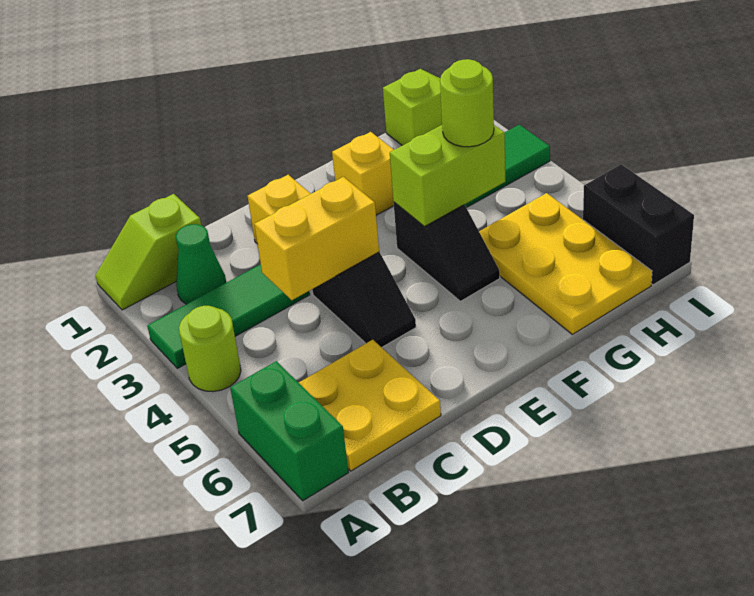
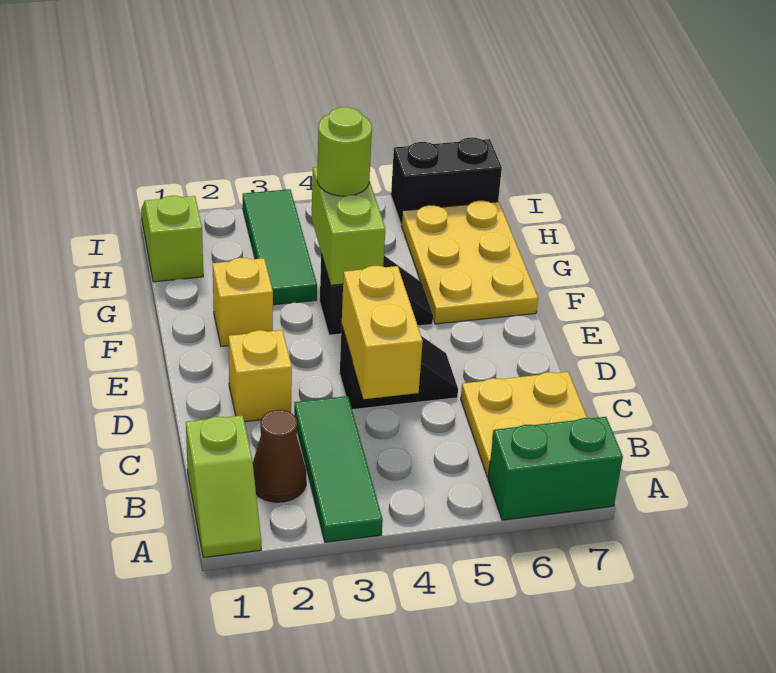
lime round brick A4 level 1 -> none
green cone B2 level 1 -> brown cone B2 level 1
yellow plate G5:H7 level 1 -> yellow plate F6:H7 level 1

